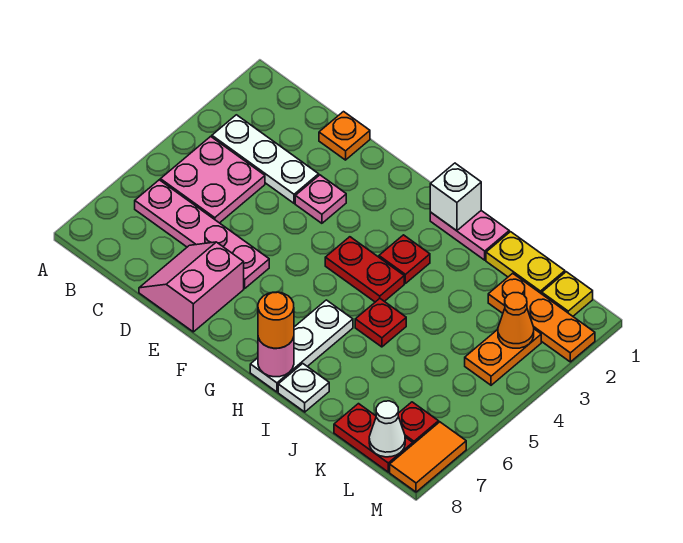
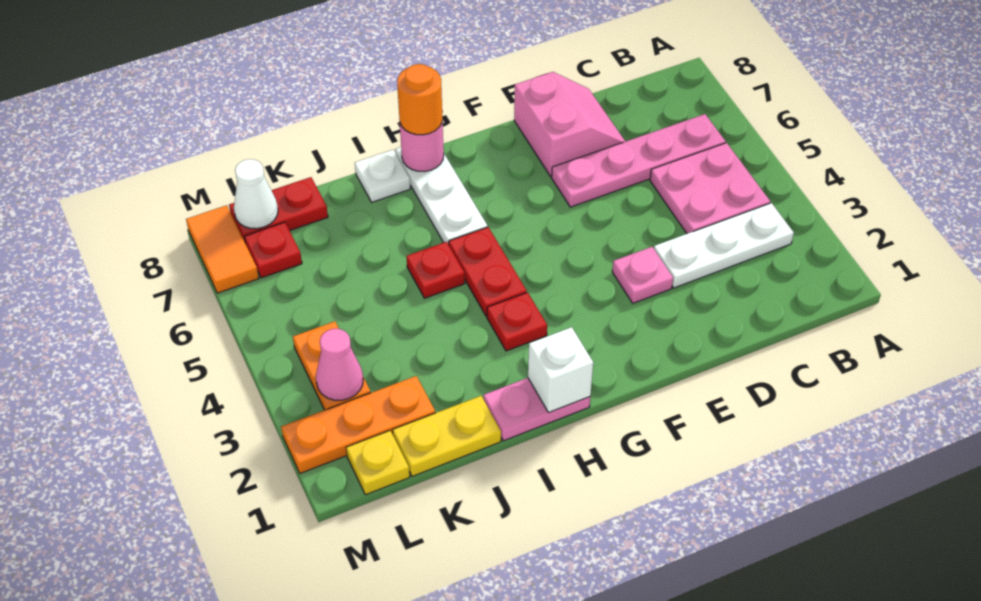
orange plate D1 level 1 -> none
red plate G4:H4 level 1 -> red plate H4:H5 level 1
orange cone L3 level 2 -> pink cone L3 level 2

